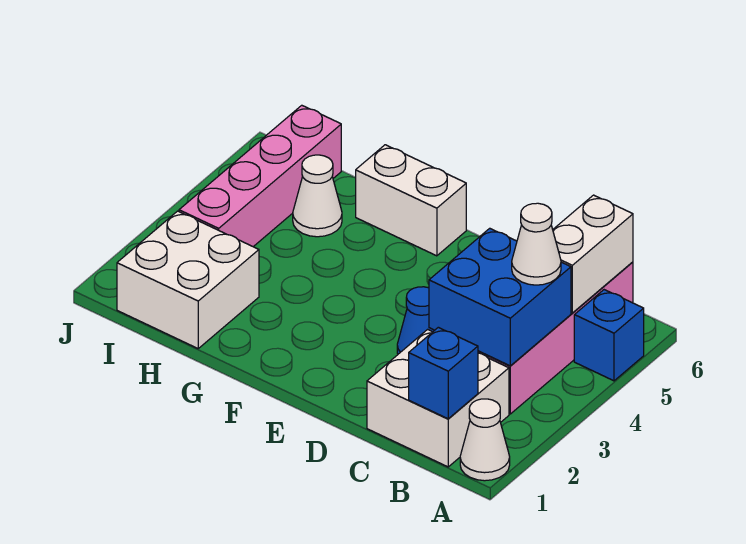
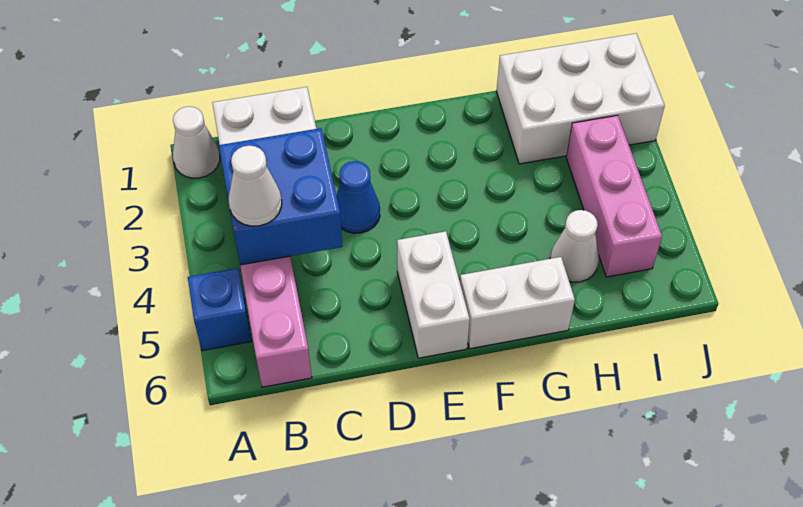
blue brick B1 level 2 -> none
white brick B5:B6 level 2 -> white brick E5:E6 level 1
white brick H1:I2 level 1 -> white brick H1:J2 level 1
pink brick I3:I6 level 1 -> pink brick I3:I5 level 1

